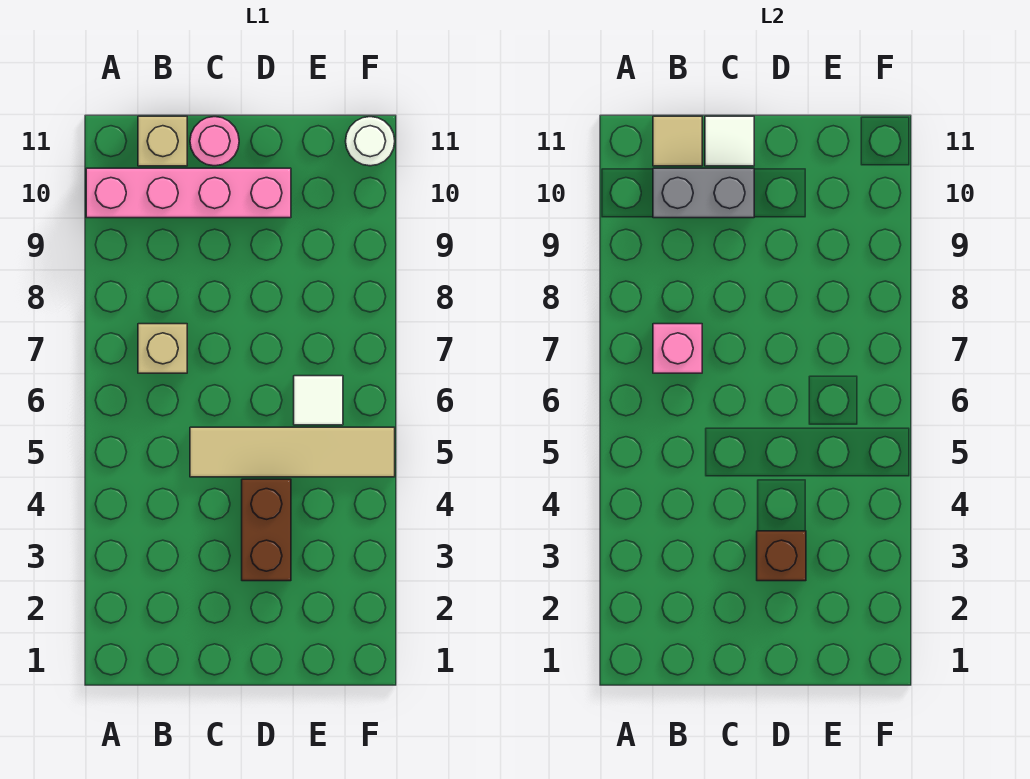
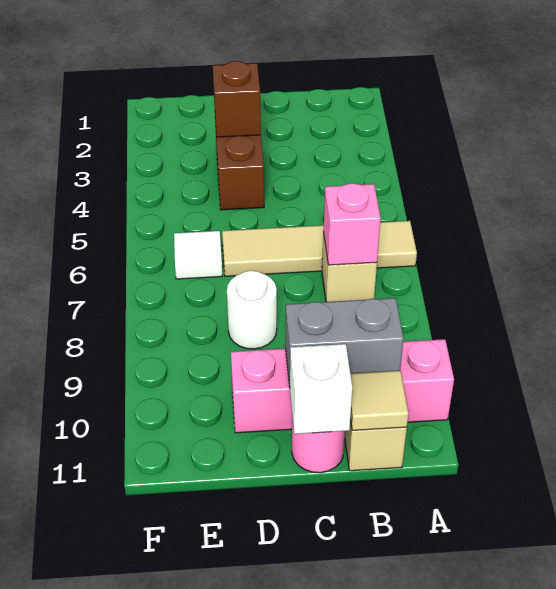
tan tile C5:F5 level 1 -> tan tile A6:D6 level 1
white tile C11 level 2 -> white brick C11 level 2
white round brick F11 level 1 -> white round brick D8 level 1

